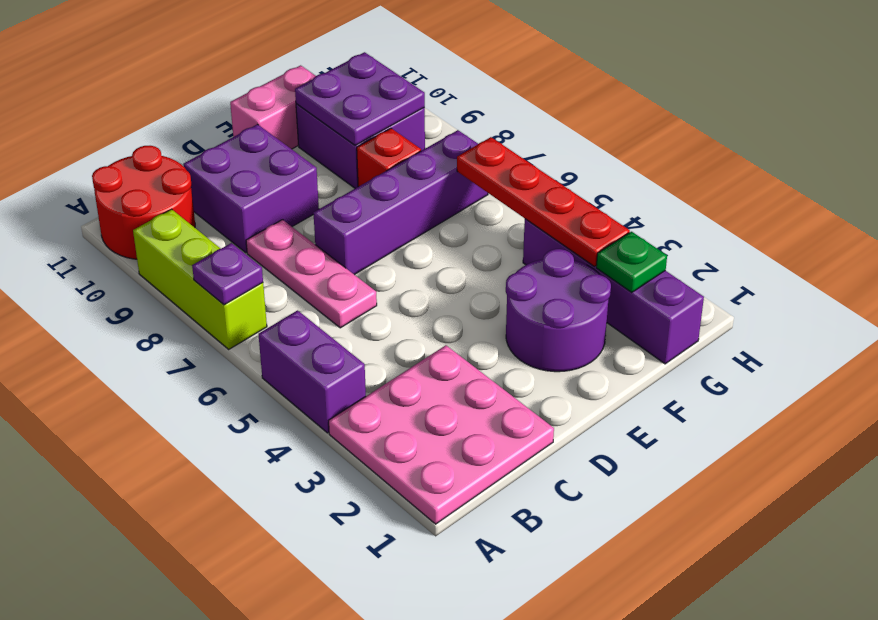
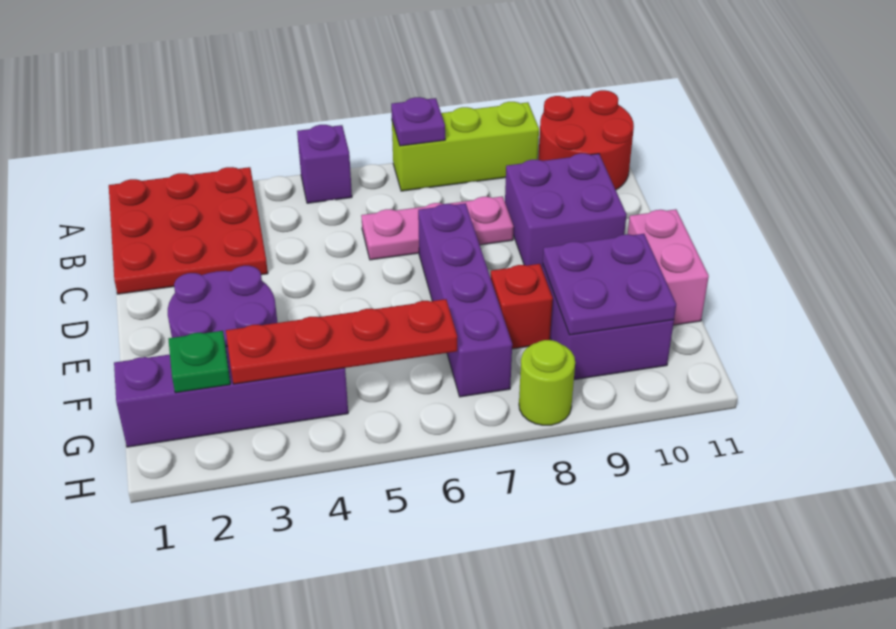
pink plate A1:C3 level 1 -> red plate A1:C3 level 1
purple brick A4:A5 level 1 -> purple brick A5 level 1
none -> lime round brick H8 level 1

